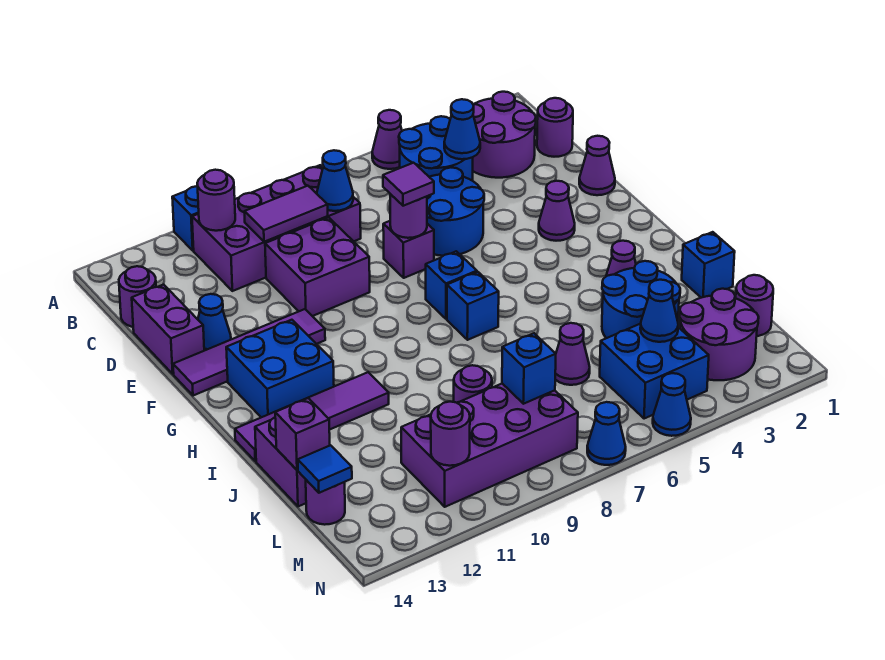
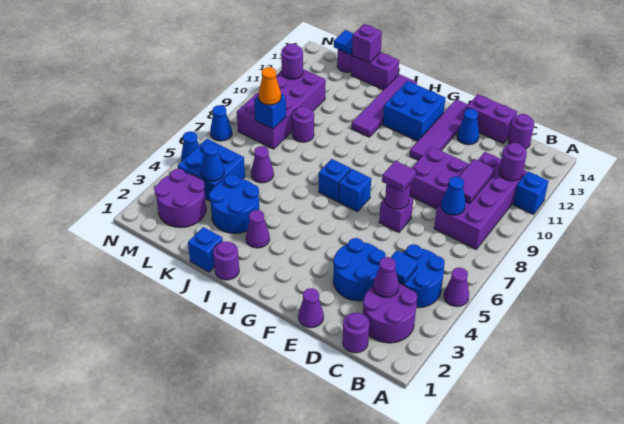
blue cone C4 level 2 -> blue tile C4 level 2
blue round brick D5:E6 level 1 -> blue round brick D3:E4 level 1
purple cone F3 level 1 -> purple cone C3 level 2
purple round brick L1 level 1 -> purple round brick I1 level 1
none -> orange cone L8 level 3

